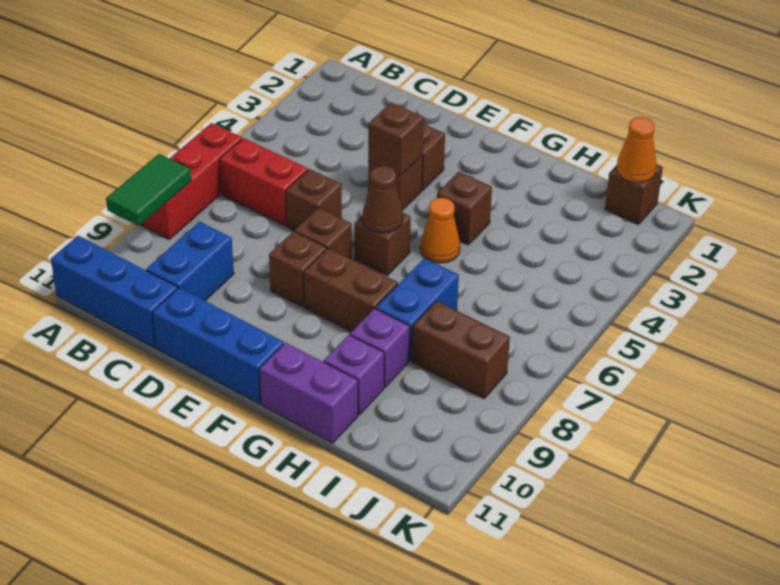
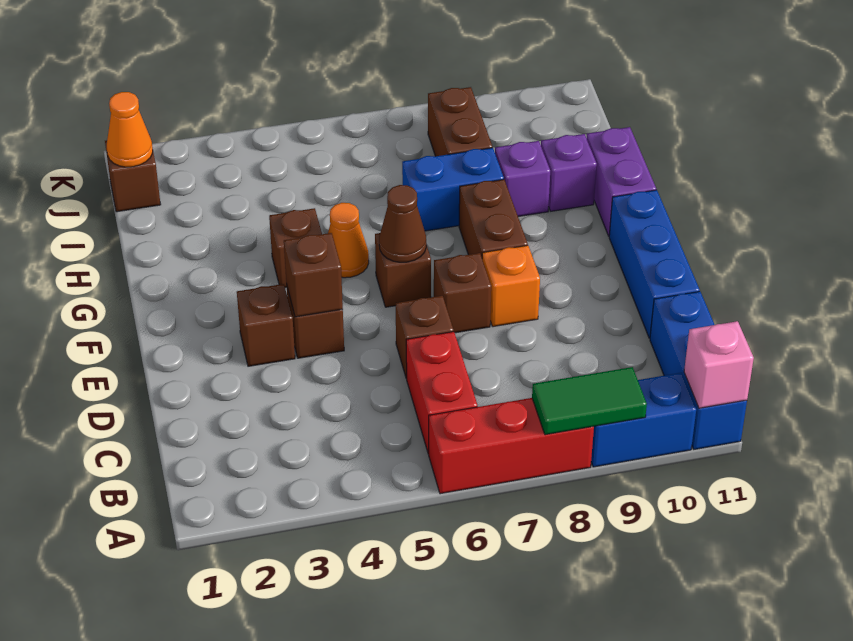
none -> pink brick A11 level 2
blue brick C9:C10 level 1 -> blue brick A9:A10 level 1
brown brick E8 level 1 -> orange brick E8 level 1

